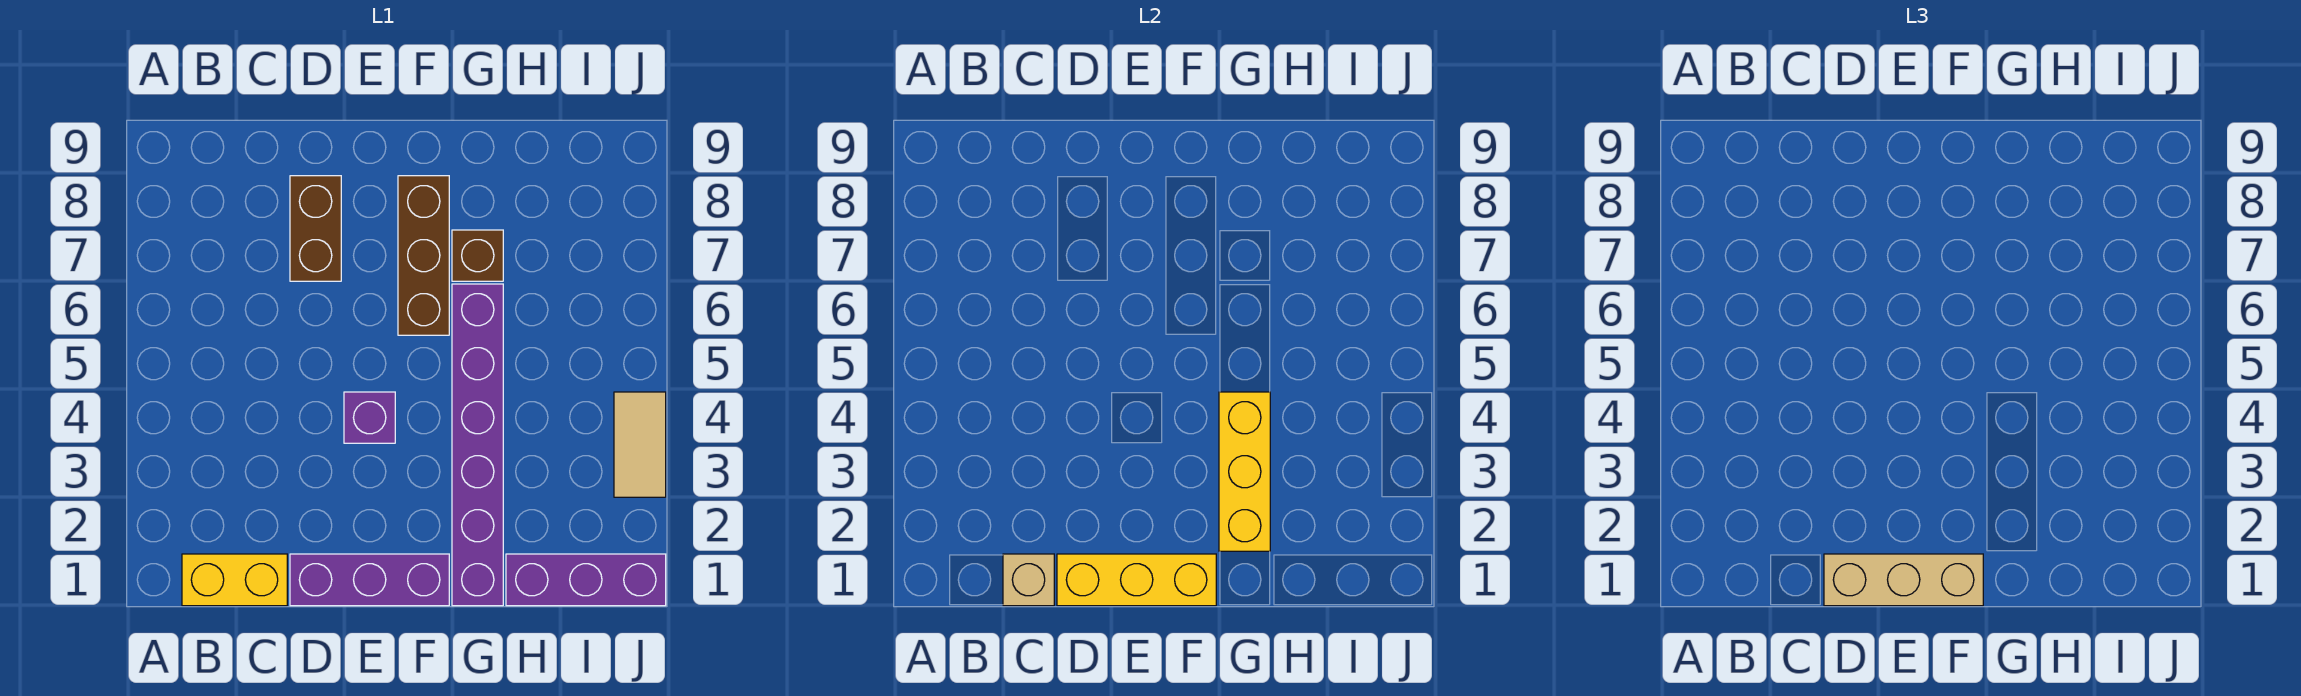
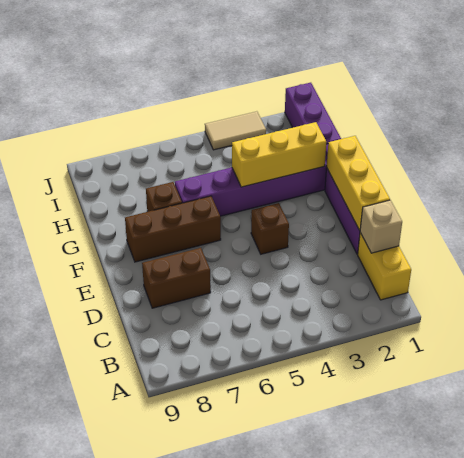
tan brick D1:F1 level 3 -> none
purple brick E4 level 1 -> brown brick E4 level 1

